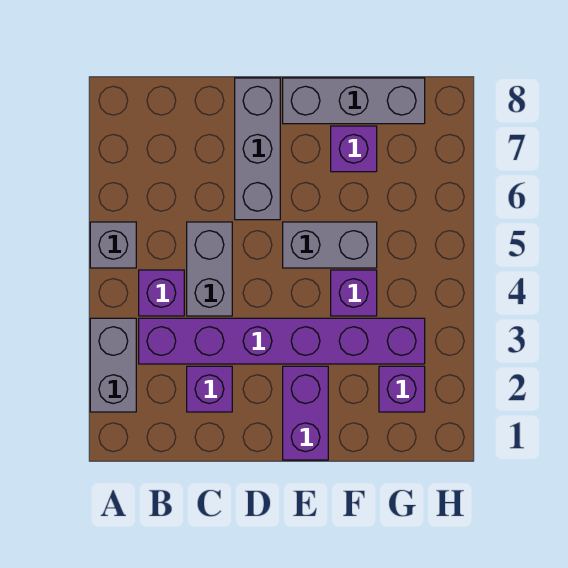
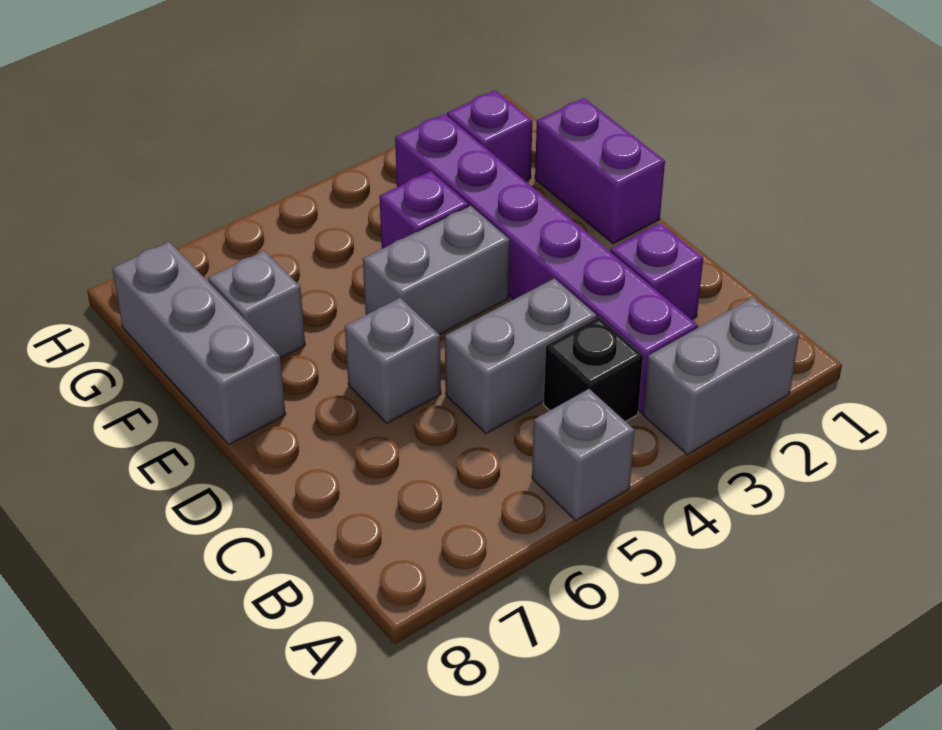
purple brick B4 level 1 -> black brick B4 level 1
grey brick D6:D8 level 1 -> grey brick D6 level 1
purple brick E1:E2 level 1 -> purple brick E1:F1 level 1
grey brick E5:F5 level 1 -> grey brick E4:E5 level 1
purple brick F7 level 1 -> grey brick F7 level 1

